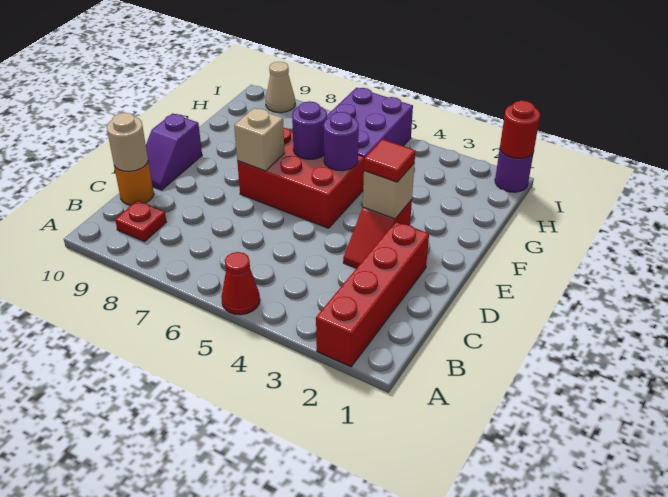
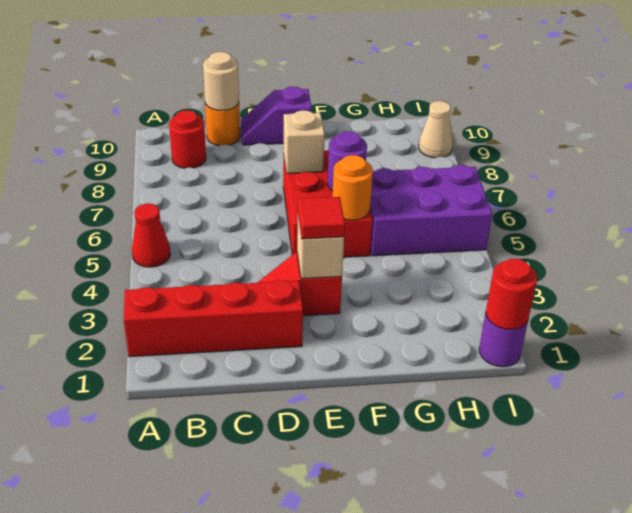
red plate B9 level 1 -> red round brick B9 level 1
purple round brick F5 level 2 -> orange round brick F5 level 2

